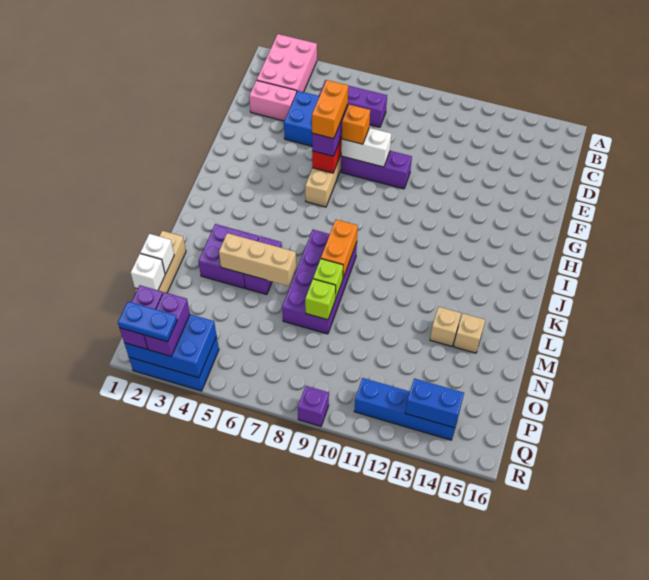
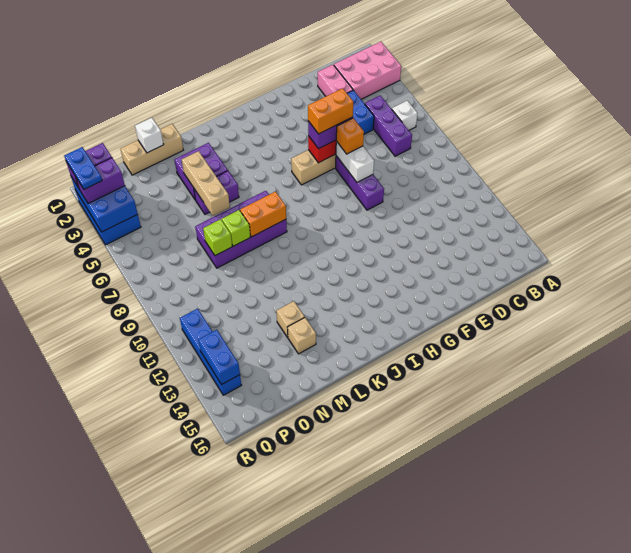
white brick O1 level 2 -> white brick B6 level 1
purple brick R9 level 1 -> none

